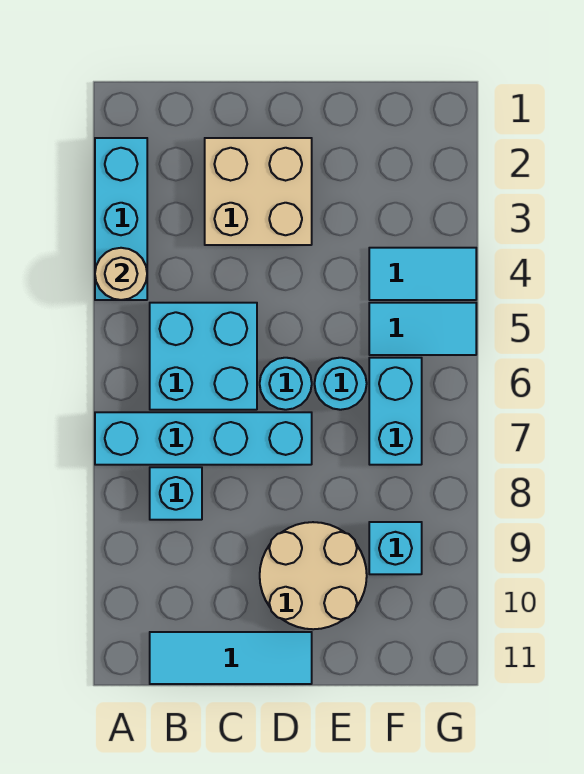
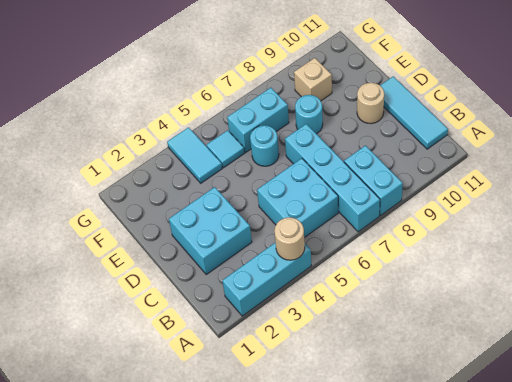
cyan brick B8 level 1 -> cyan brick A8:B8 level 1
tan brick C2:D3 level 1 -> cyan brick C2:D3 level 1
cyan round brick D6 level 1 -> cyan round brick E8 level 1
tan round brick D9:E10 level 1 -> tan round brick D10 level 1
cyan tile F5:G5 level 1 -> cyan tile F5 level 1
cyan brick F9 level 1 -> tan brick F9 level 1

